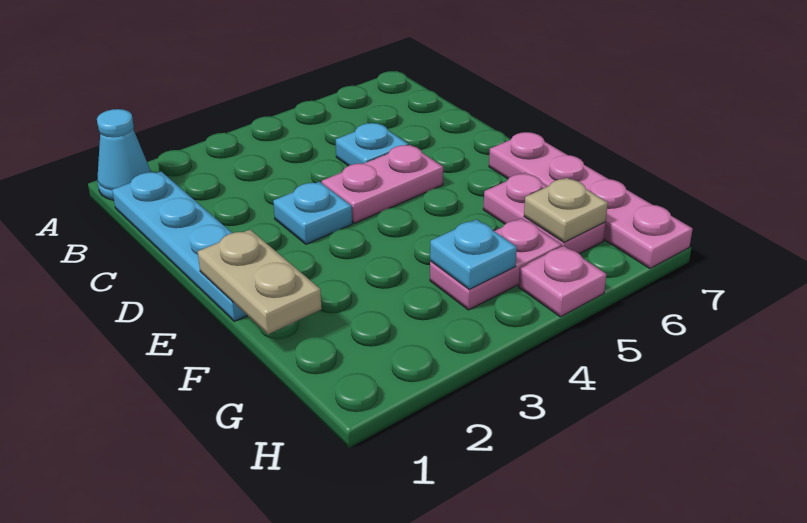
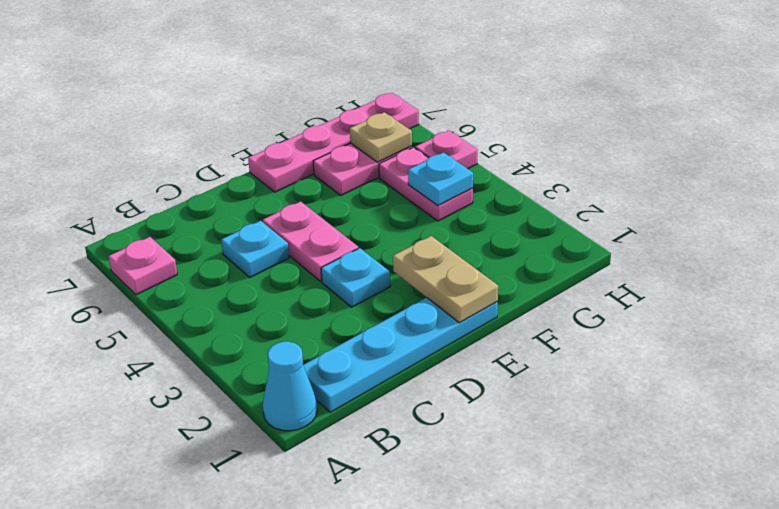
none -> pink plate A6 level 1
tan plate E1:F1 level 2 -> tan plate E1:E2 level 2

